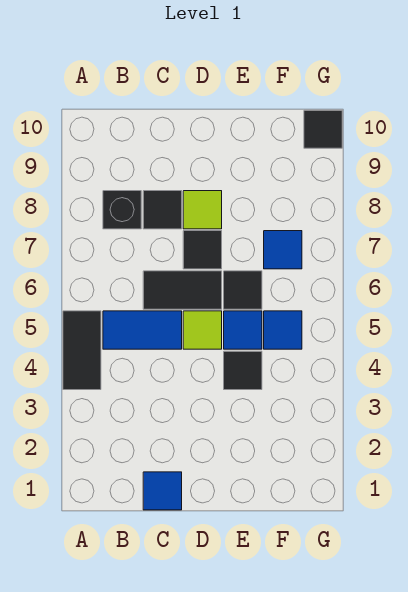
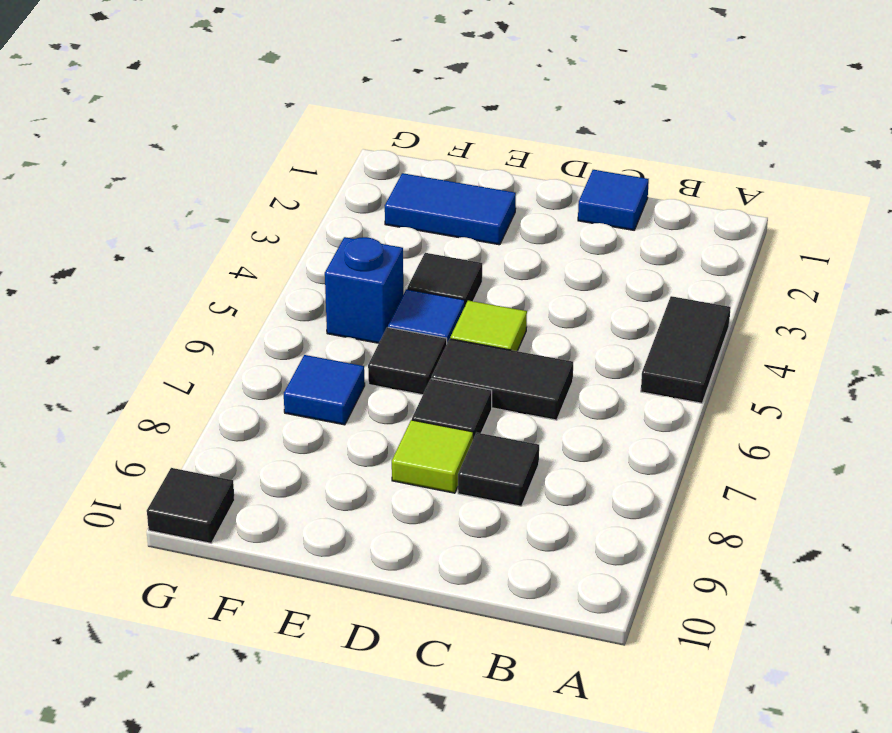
blue tile B5:C5 level 1 -> blue tile E2:F2 level 1
black brick B8 level 1 -> none
blue tile F5 level 1 -> blue brick F5 level 1

